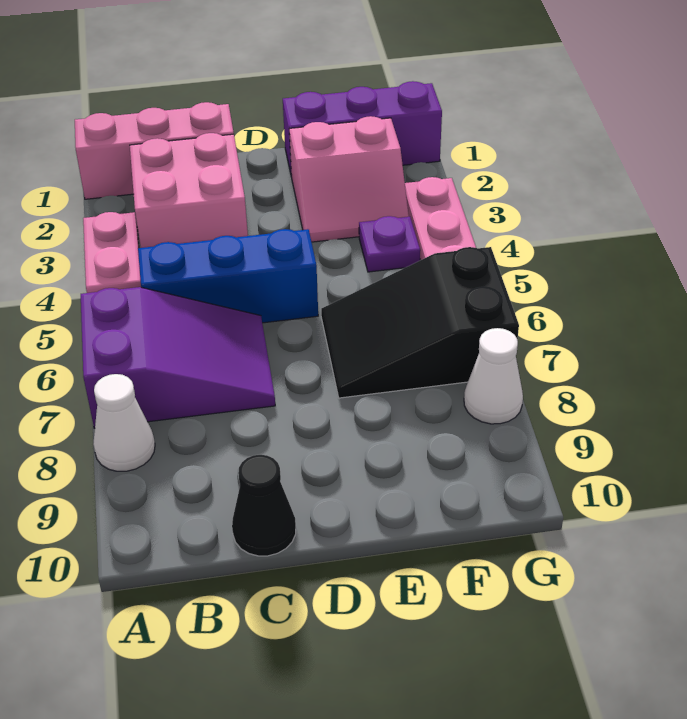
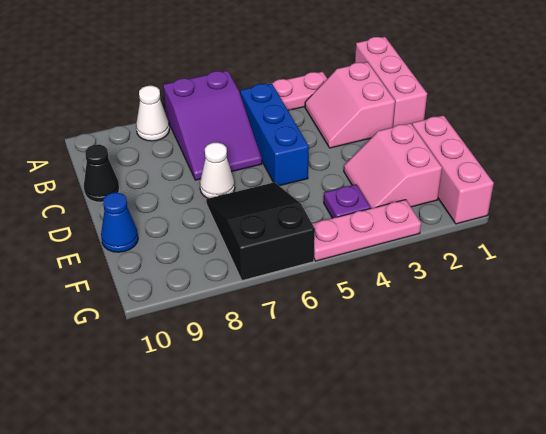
pink brick B2:C3 level 1 -> pink slope B2:C3 level 1 top 2
purple brick E1:G1 level 1 -> pink brick E1:G1 level 1
none -> blue cone E10 level 1
white cone G8 level 1 -> white cone D7 level 1

